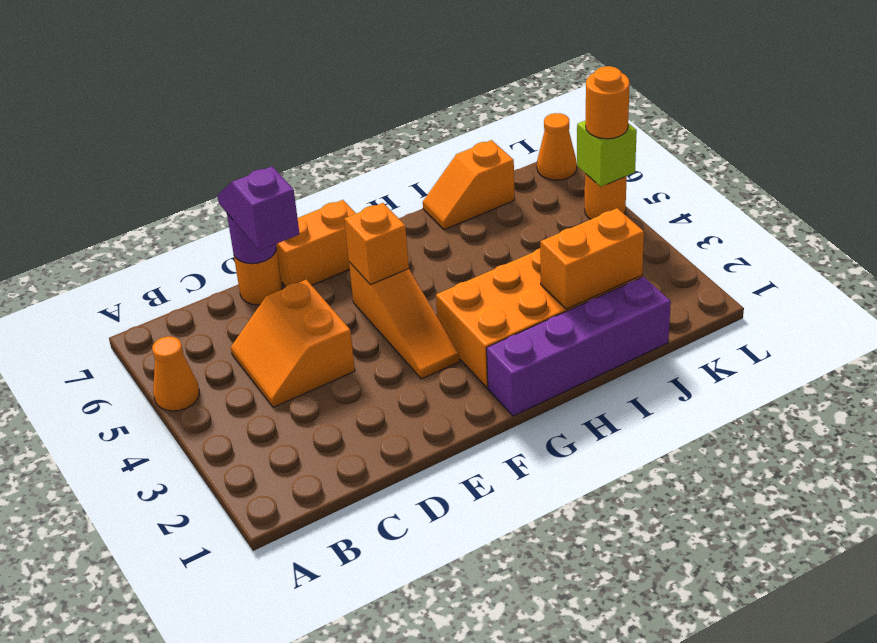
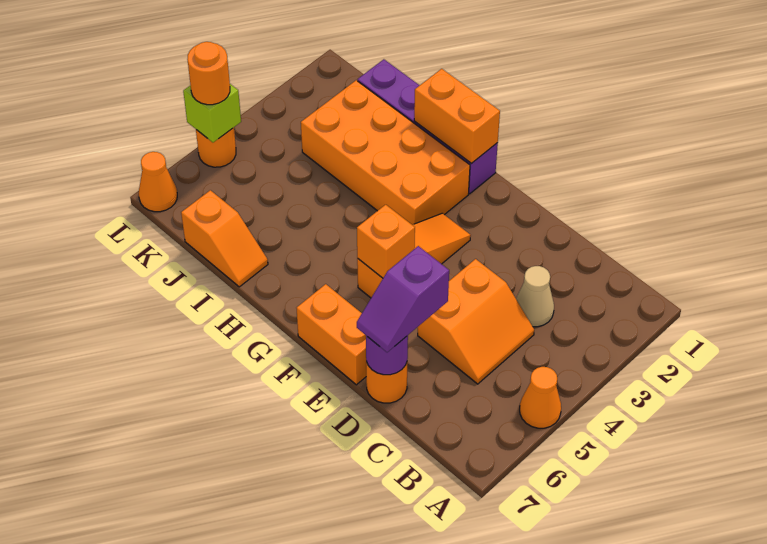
none -> tan cone C3 level 1
orange brick I2:J2 level 2 -> orange brick G1:H1 level 2

